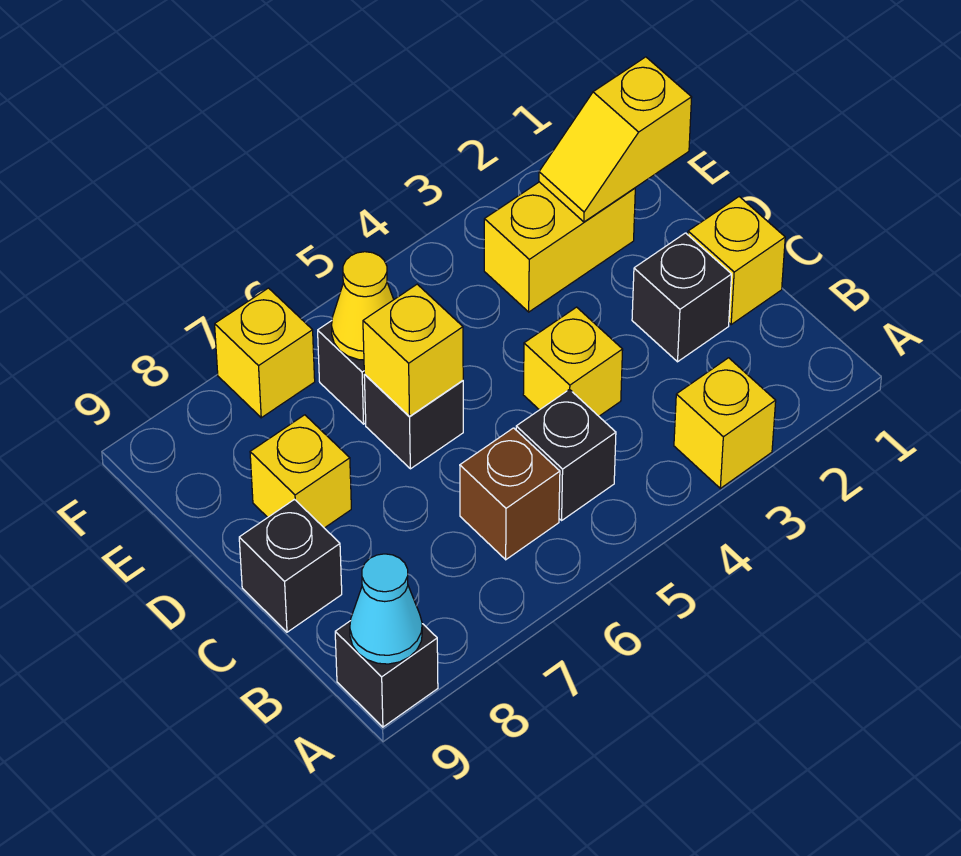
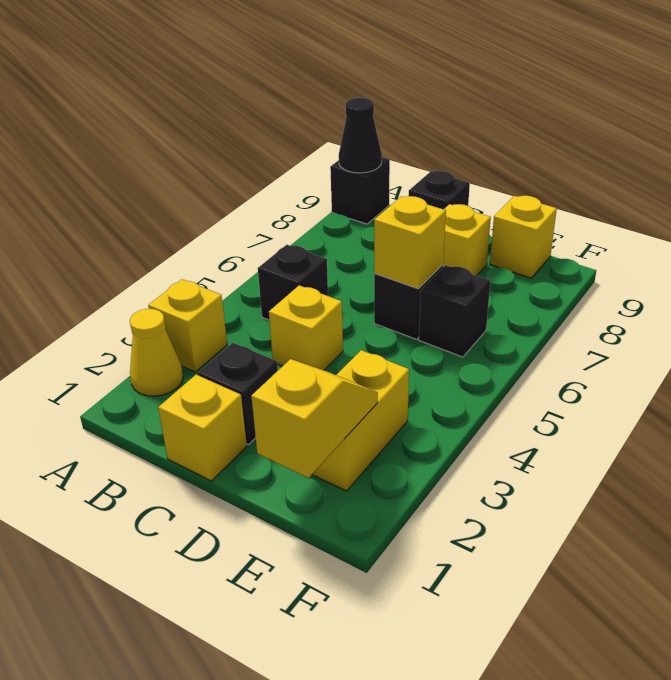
cyan cone A9 level 2 -> black cone A9 level 2
brown brick B6 level 1 -> none
yellow cone E6 level 2 -> yellow cone A2 level 1
yellow brick F7 level 1 -> yellow brick E9 level 1

